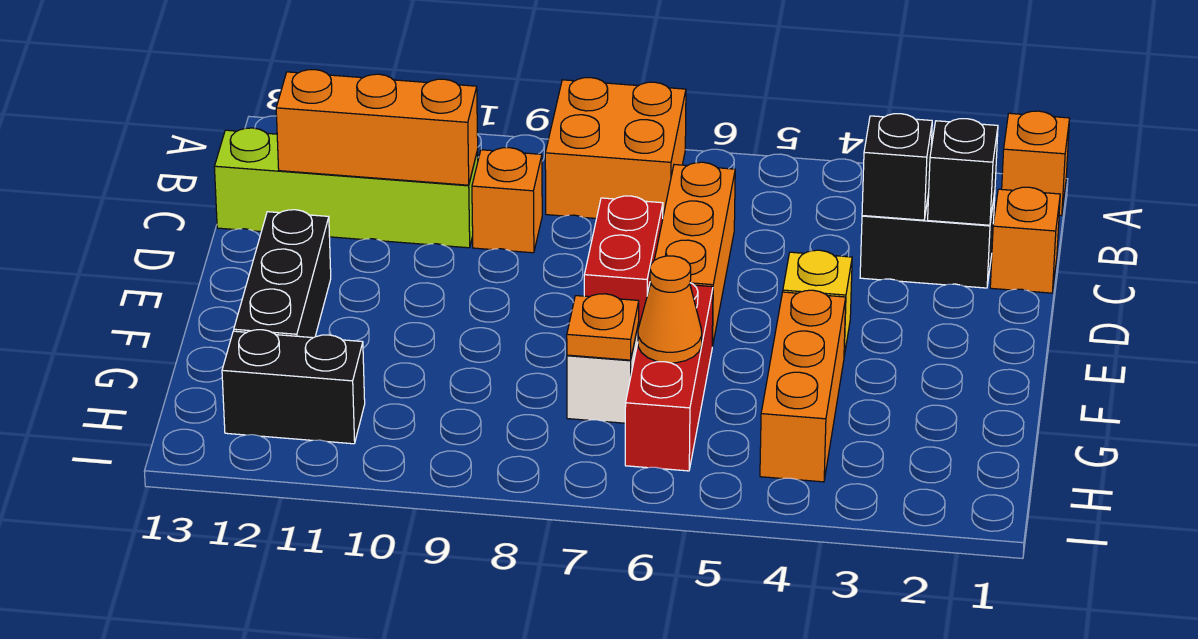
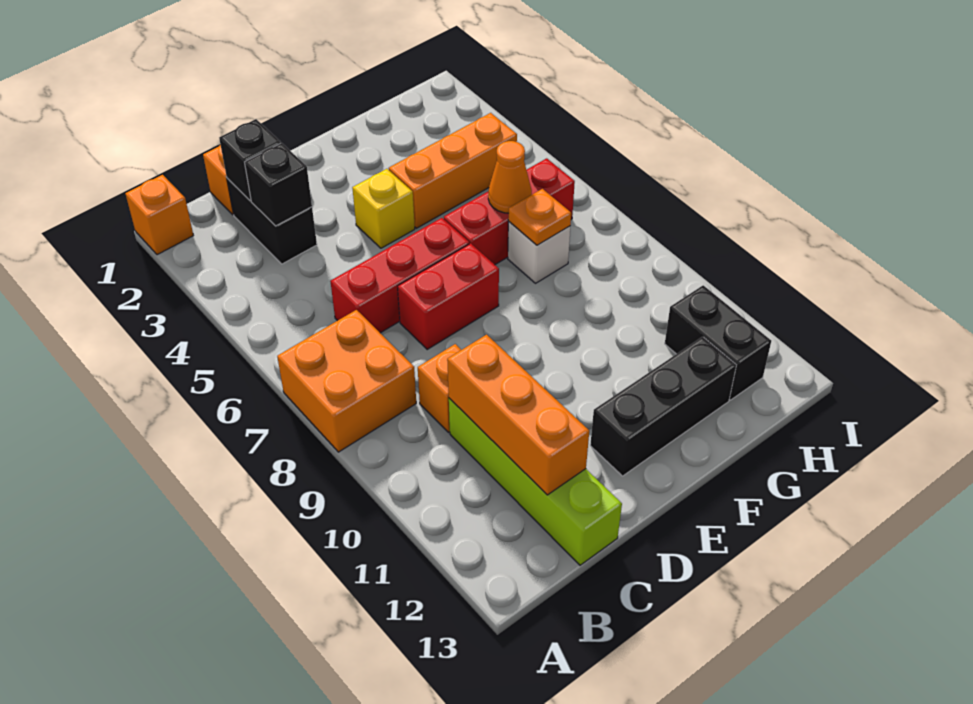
orange brick C6:E6 level 1 -> red brick C6:E6 level 1

